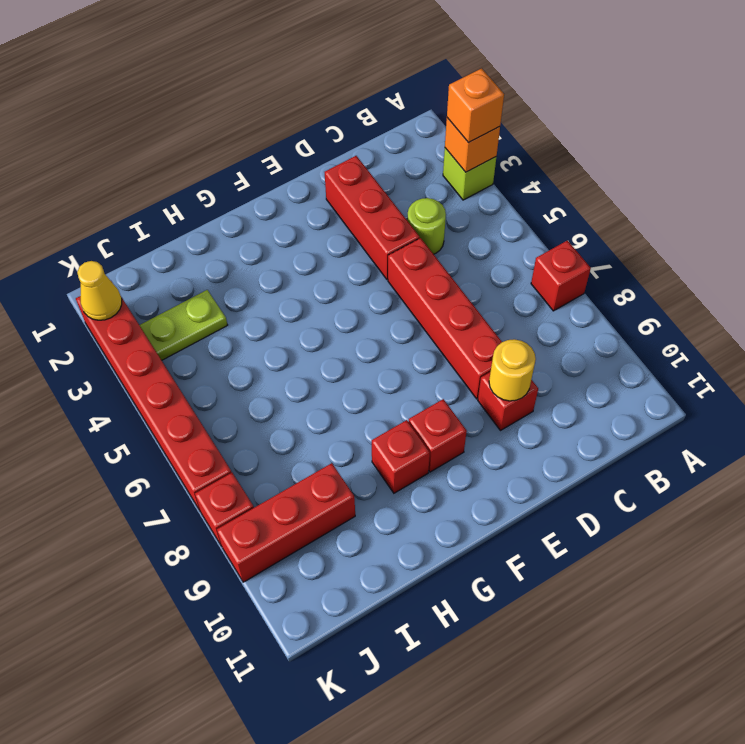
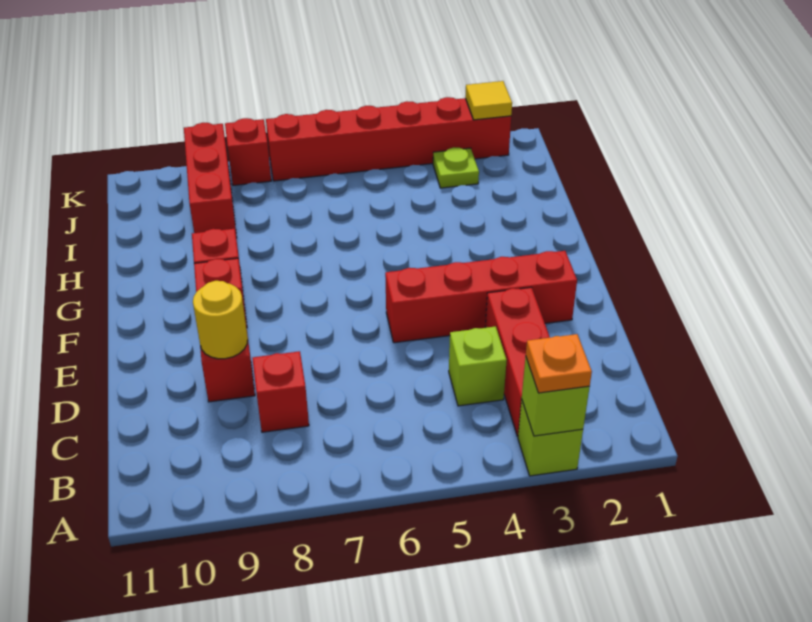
orange brick A3 level 2 -> lime brick A3 level 2
orange brick A3 level 3 -> orange plate A3 level 3
red brick A7 level 1 -> red brick C8 level 1
lime round brick C4 level 1 -> lime brick C4 level 1
red brick D2:D4 level 1 -> red brick B3:D3 level 1
red brick D5:D8 level 1 -> red brick E2:E5 level 1
lime plate I3:J3 level 1 -> lime plate J3 level 1
yellow cone K2 level 2 -> yellow tile K2 level 2

